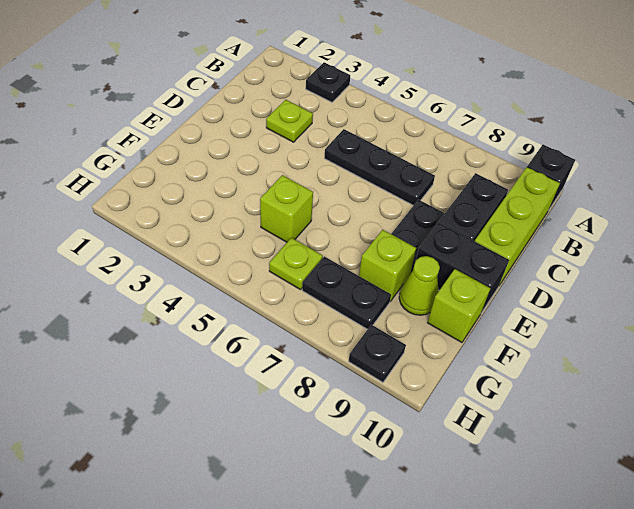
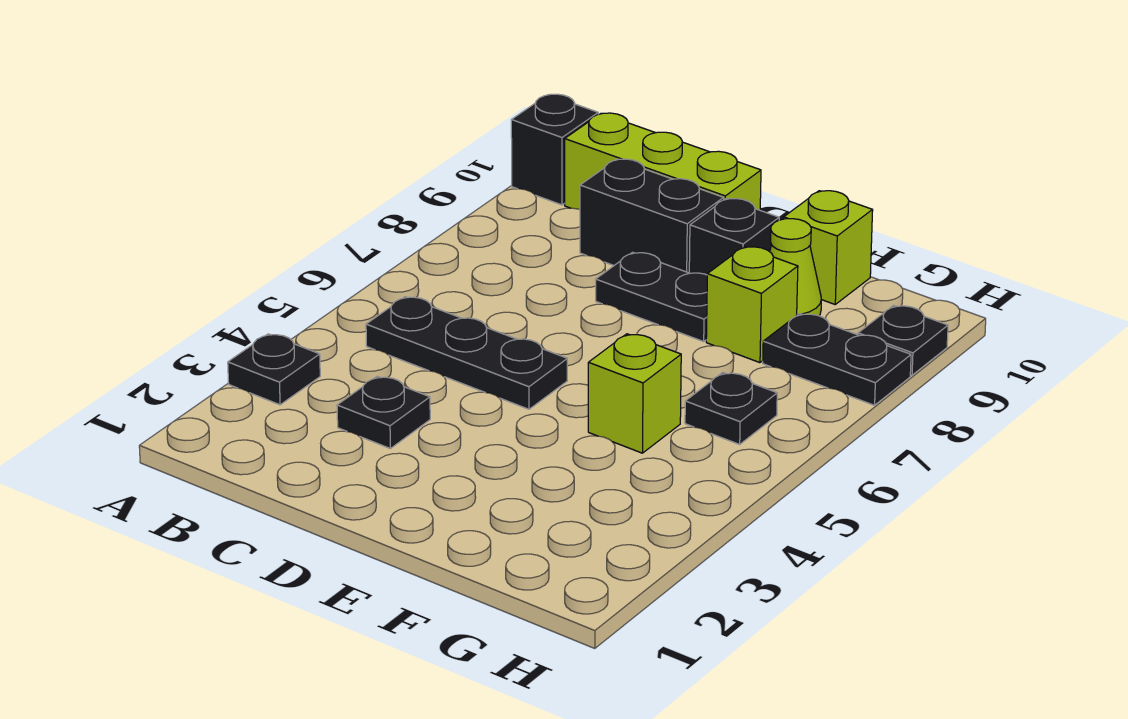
lime plate C3 level 1 -> black plate C3 level 1
black plate C5:C7 level 1 -> black plate B5:D5 level 1
black brick E9:E10 level 1 -> black brick E9 level 1
lime plate G6 level 1 -> black plate G6 level 1
black plate G7:G8 level 1 -> black plate G8:H8 level 1

